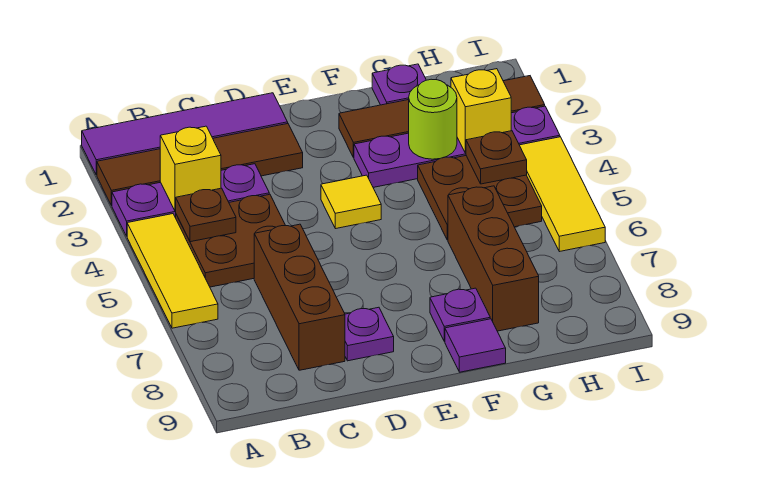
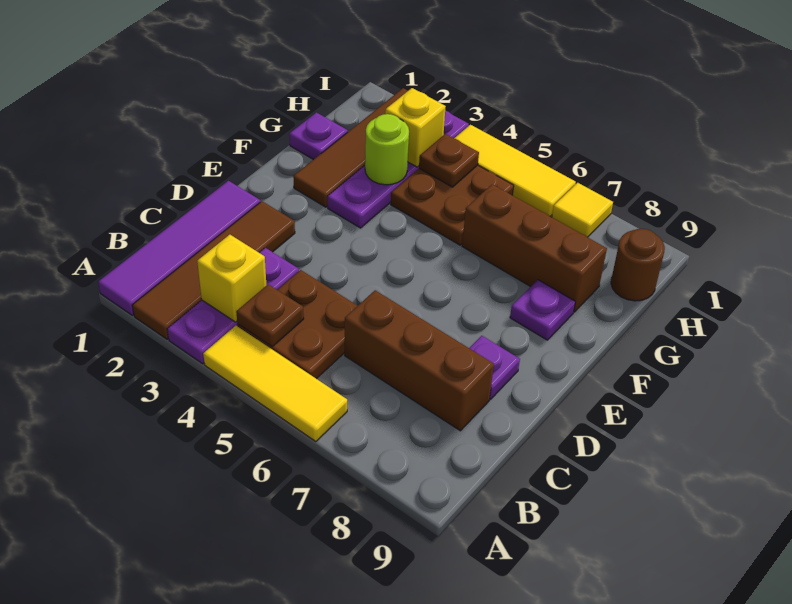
yellow tile E4 level 1 -> yellow tile I7 level 1
purple tile F9 level 1 -> none
none -> brown round brick H9 level 1

